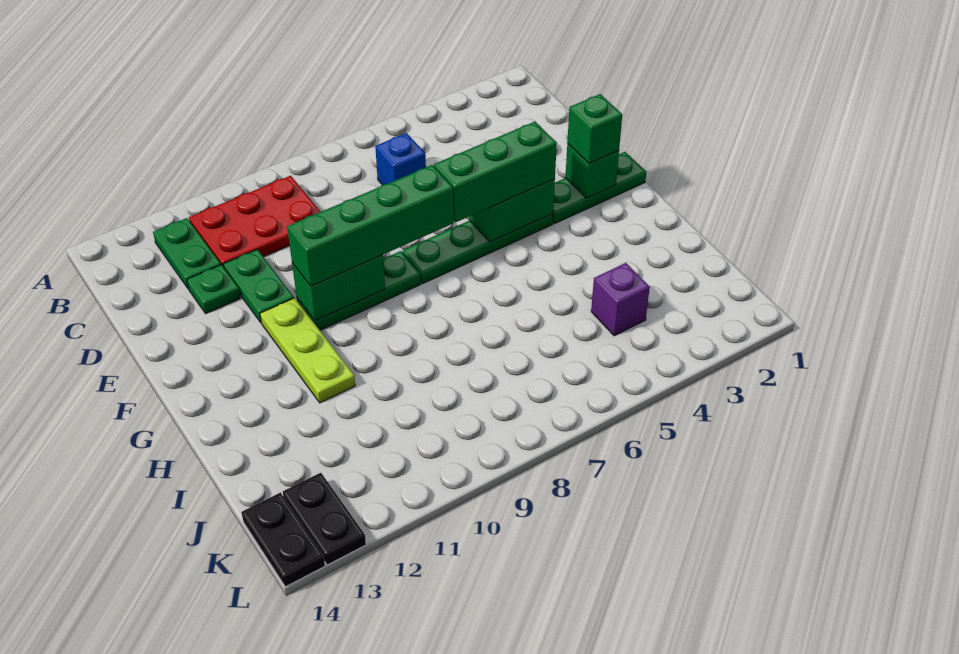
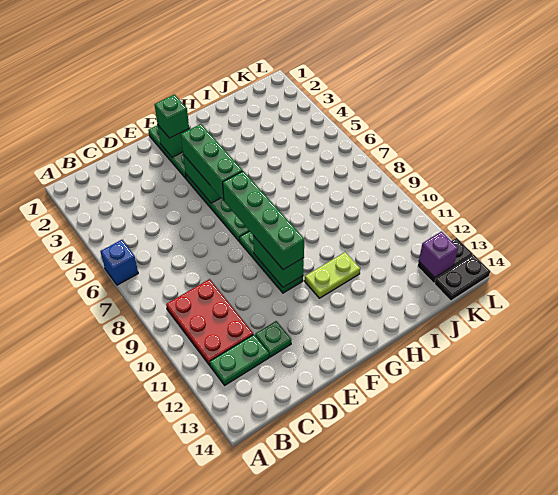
blue brick C6 level 1 -> blue brick A6 level 1
green plate D11:E11 level 1 -> none
lime plate F11:H11 level 1 -> lime plate G11:H11 level 1
purple brick J4 level 1 -> purple brick K13 level 2

